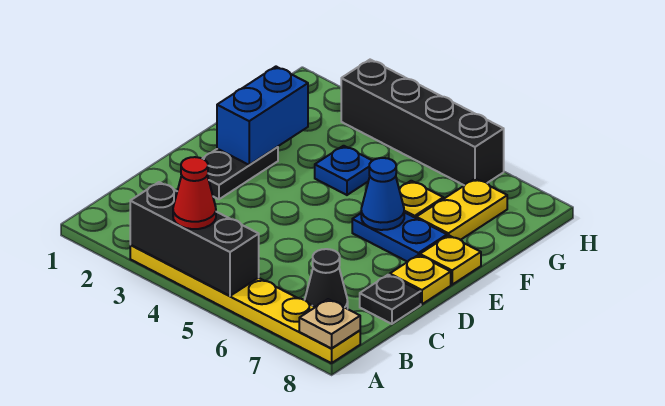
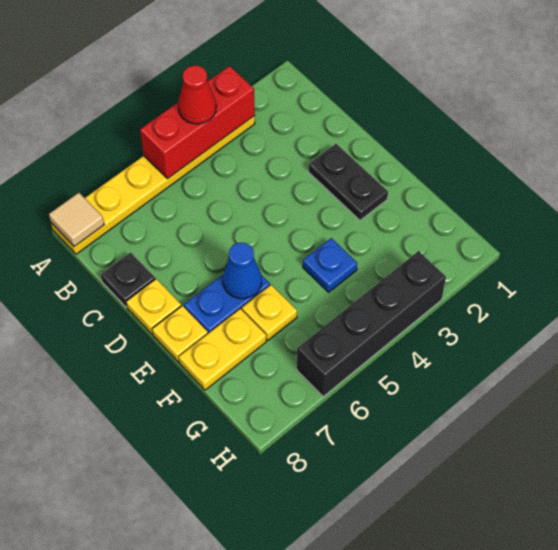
black brick A3:A5 level 2 -> red brick A3:A5 level 2
tan plate A8 level 2 -> tan tile A8 level 2
black cone B7 level 1 -> none
blue brick E2:F2 level 2 -> none
yellow plate F7:G7 level 1 -> yellow plate F7:F8 level 1

